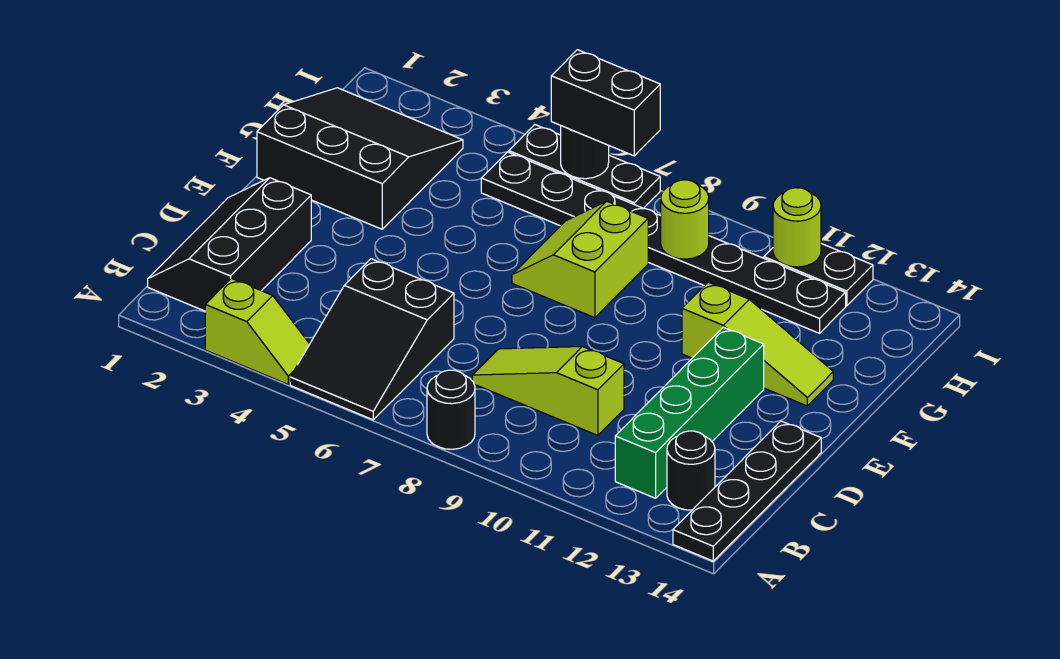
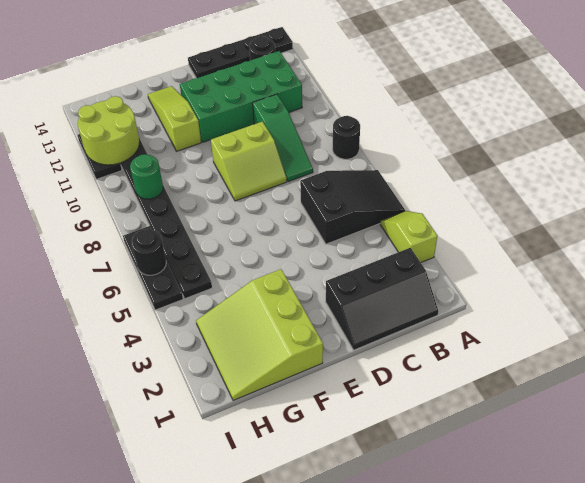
green brick B12:E12 level 1 -> green brick B11:E12 level 1
lime slope C8:C10 level 1 top 10 -> green slope C8:C10 level 1 top 10
black slope F1:H3 level 1 top F -> lime slope F1:H3 level 1 top F
lime slope F7:G8 level 1 top 8 -> lime slope D8:E9 level 1 top 9
lime round brick H9 level 2 -> green round brick H9 level 2
black brick I6:I7 level 3 -> none
lime round brick I11 level 2 -> lime round brick H11:I12 level 2

